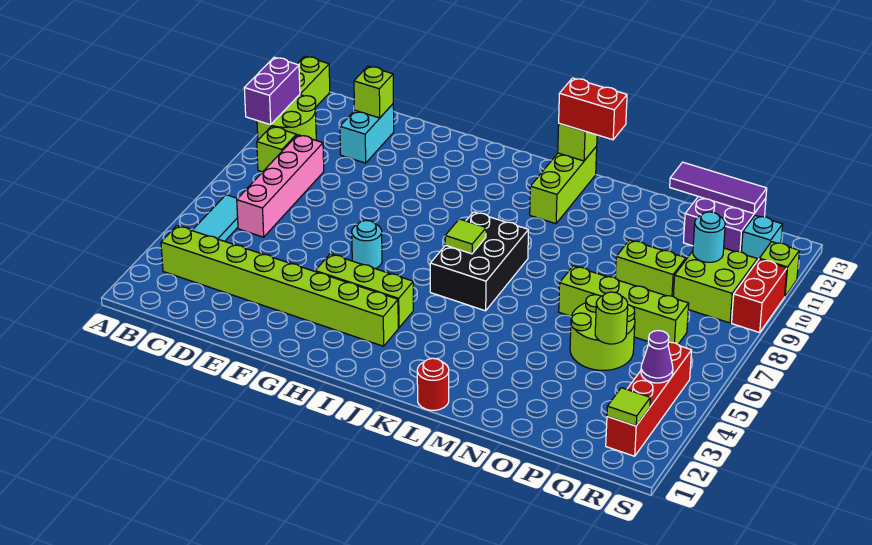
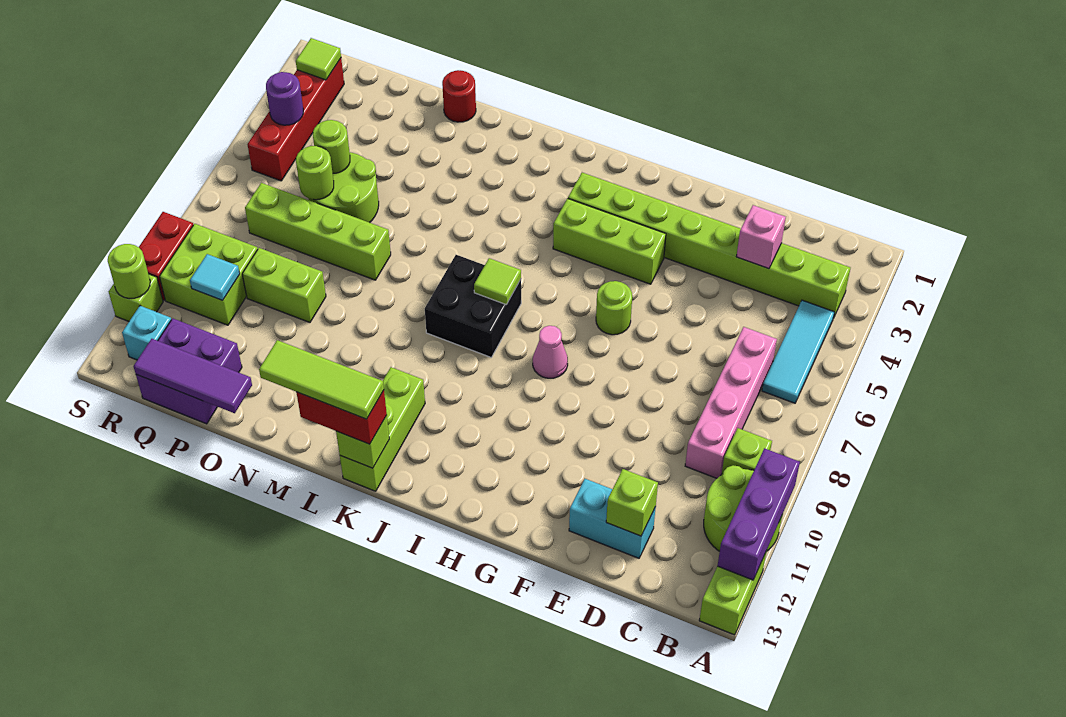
purple brick A10:A11 level 2 -> purple brick A10:A12 level 2
none -> pink brick D3 level 2
cyan brick D11:D12 level 1 -> cyan brick D12:E12 level 1
cyan round brick G6 level 1 -> lime round brick G6 level 1
none -> pink cone H8 level 1
black brick J6:K8 level 1 -> black brick J7:K8 level 1
none -> lime tile K13:M13 level 4
red round brick L1 level 1 -> red round brick N1 level 1
none -> lime round brick P6 level 2
cyan round brick Q10 level 2 -> cyan tile Q10 level 2
purple cone R4 level 2 -> purple round brick R4 level 2
none -> lime round brick S11 level 2

